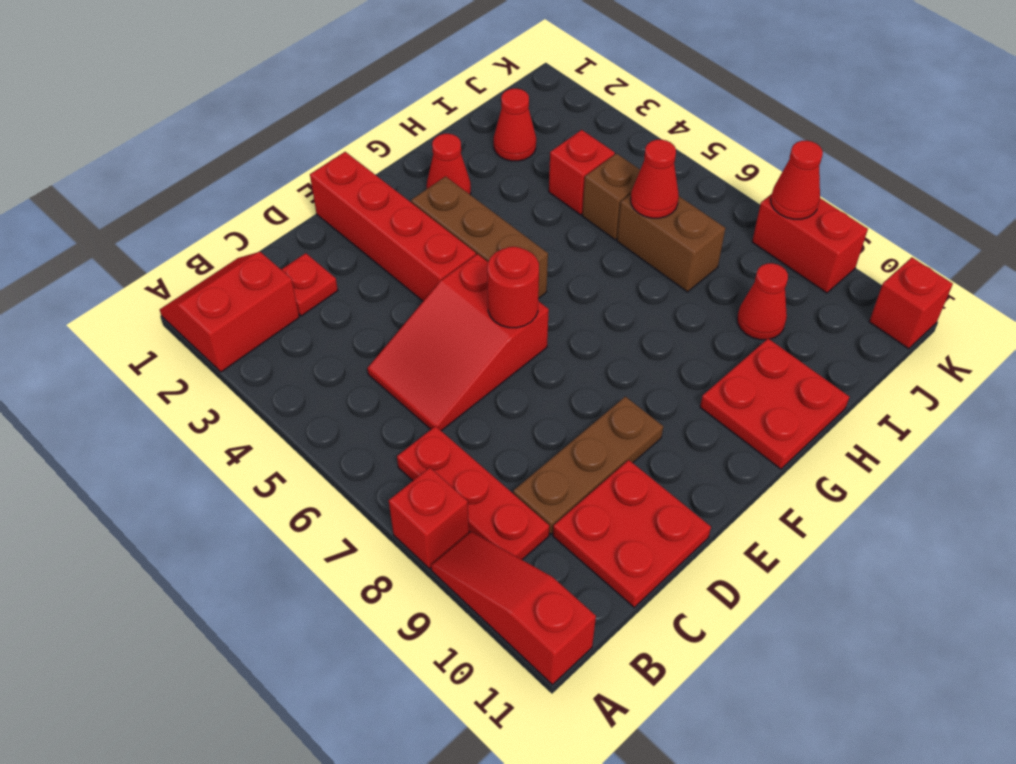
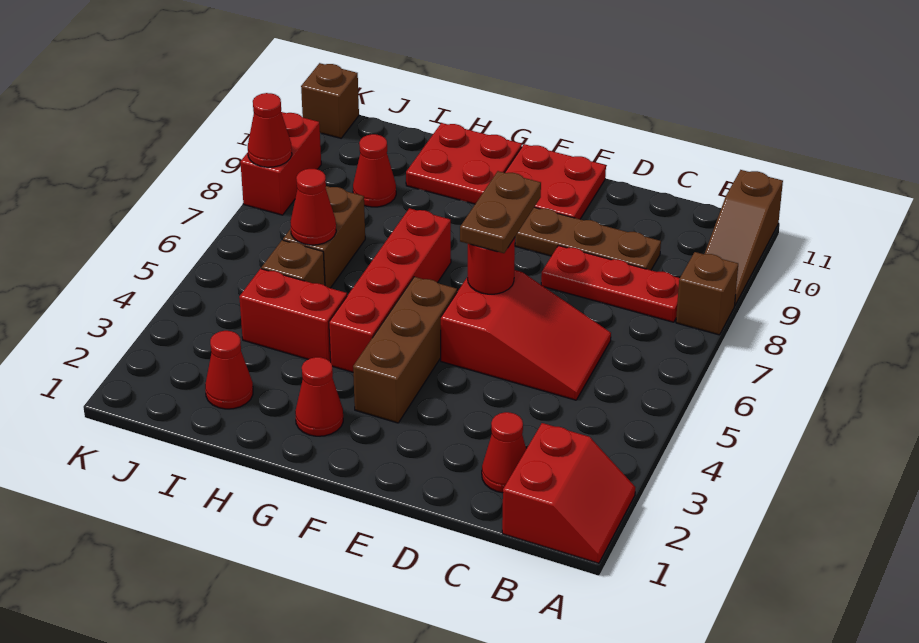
red slope A1:B2 level 1 top 2 -> red slope A1:B2 level 1 top B
red brick A8 level 1 -> brown brick A8 level 1
red slope A9:A11 level 1 top 11 -> brown slope A9:A11 level 1 top 11
red plate B7:B9 level 1 -> red plate B8:D8 level 1
red plate C2 level 1 -> red cone C2 level 1
red plate C10:D11 level 1 -> red plate E10:F11 level 1
red brick E1:E4 level 1 -> red brick G4:G7 level 1
none -> brown plate E6:E7 level 3
red brick I4 level 1 -> red brick H4:I4 level 1
red brick K11 level 1 -> brown brick K11 level 1

